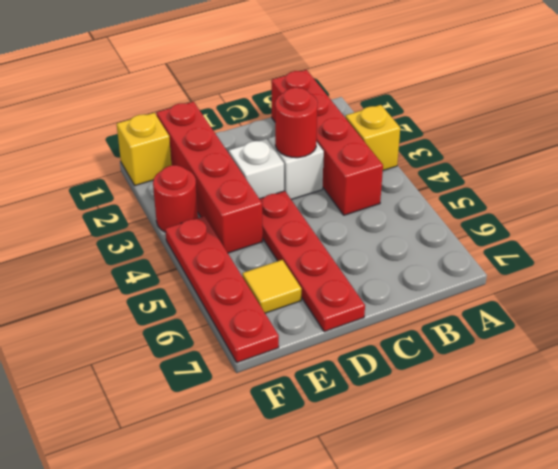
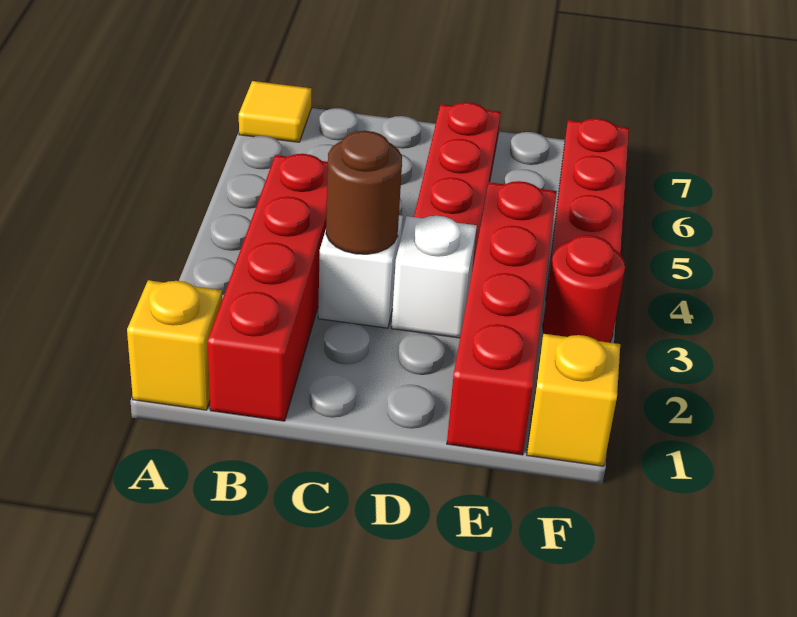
yellow brick A3 level 1 -> yellow brick A1 level 1
red round brick C3 level 2 -> brown round brick C3 level 2
yellow tile E6 level 1 -> yellow tile A7 level 1

